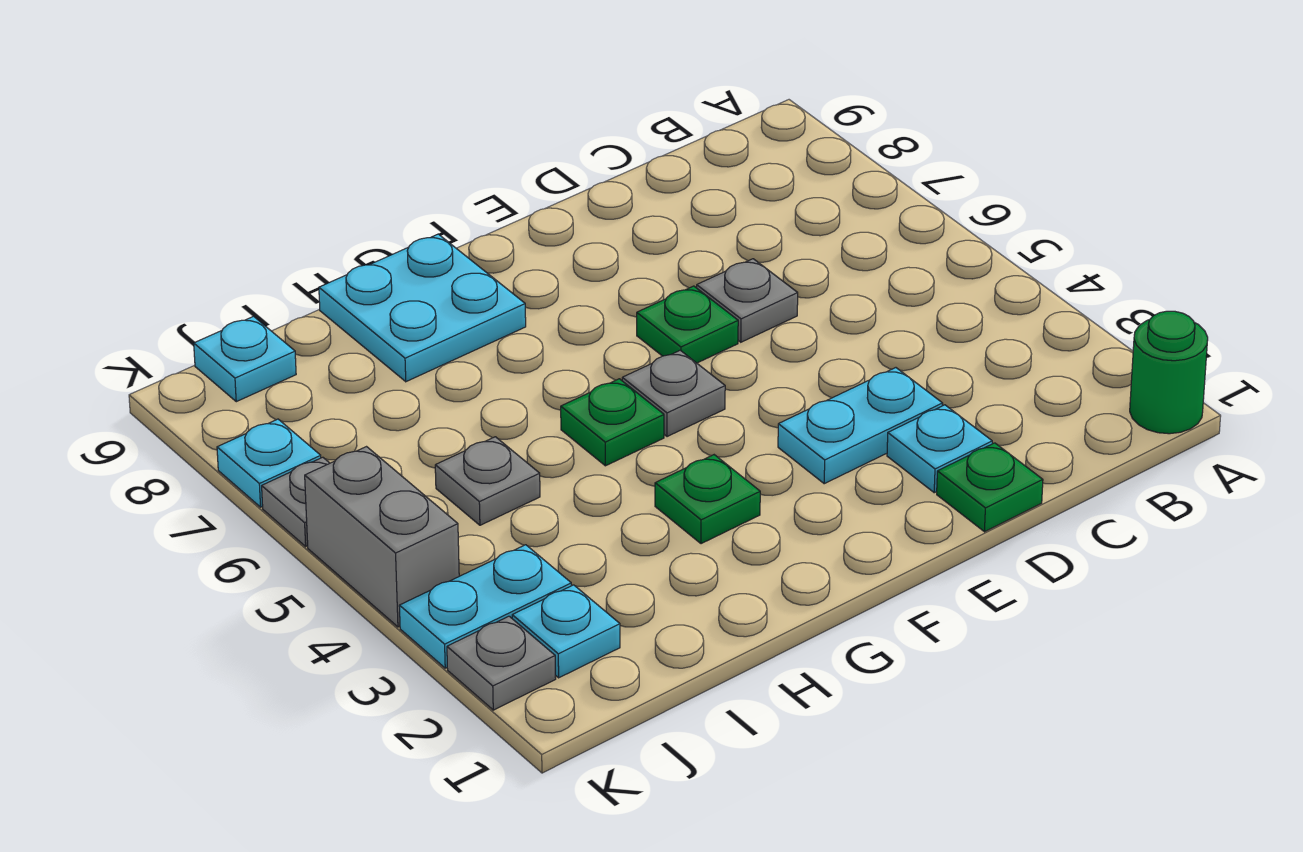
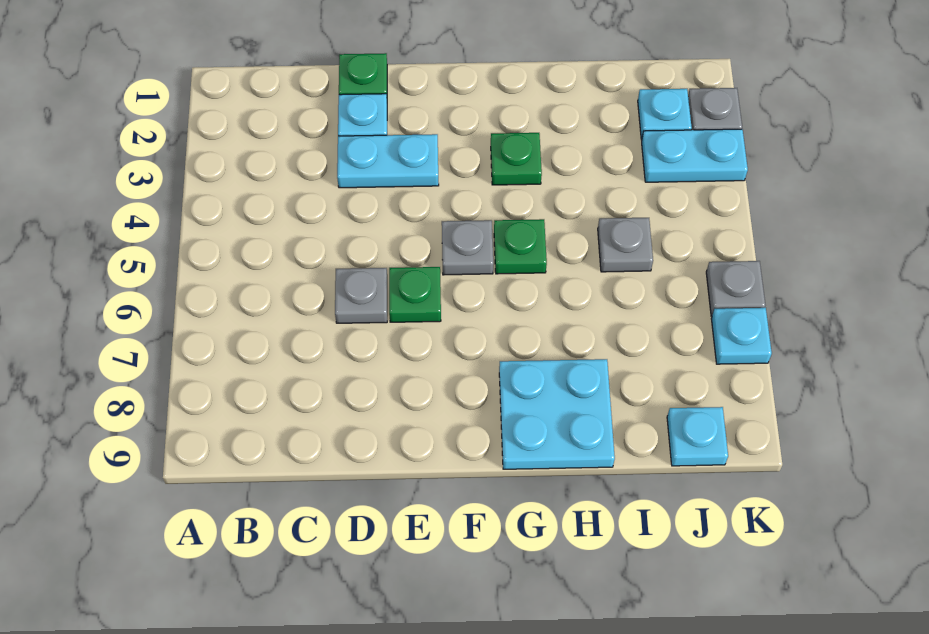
green round brick A1 level 1 -> none
grey brick K4:K5 level 1 -> none

